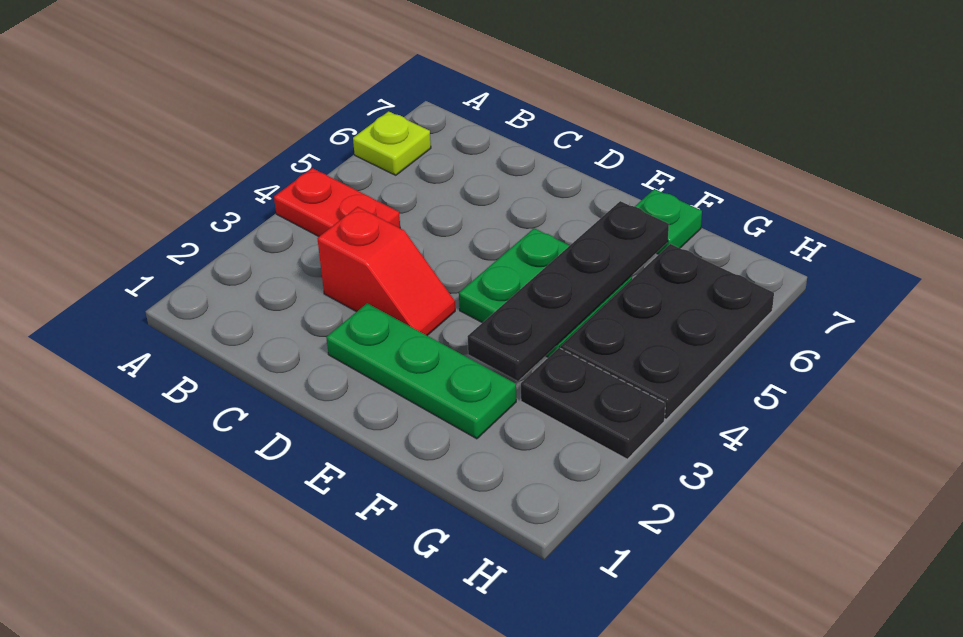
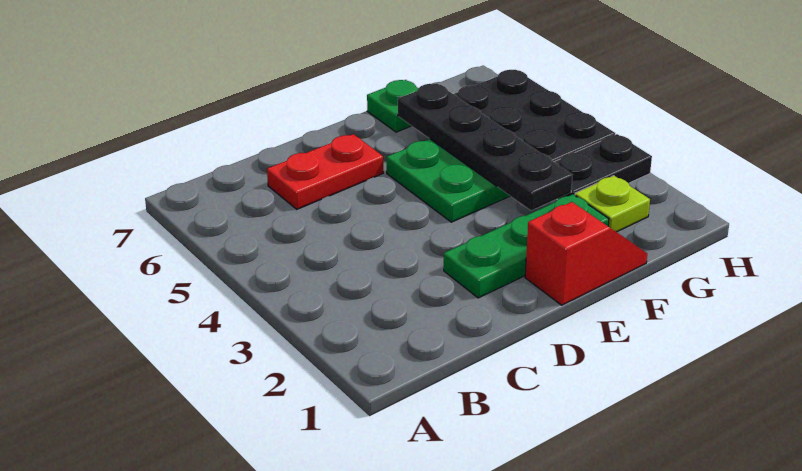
red plate A4:B4 level 1 -> red plate C6:D6 level 1
lime plate A6 level 1 -> lime plate G2 level 1
red slope C3:D3 level 1 top C -> red slope E1:F1 level 1 top E

